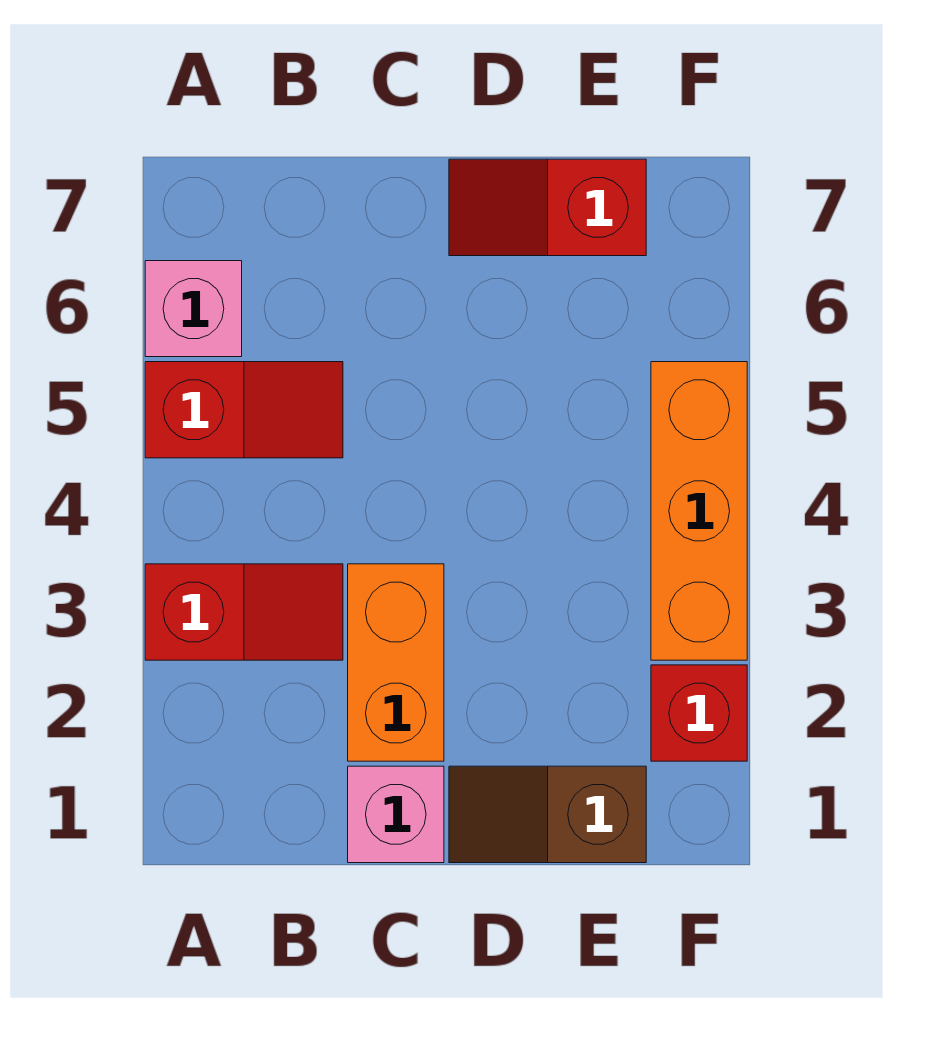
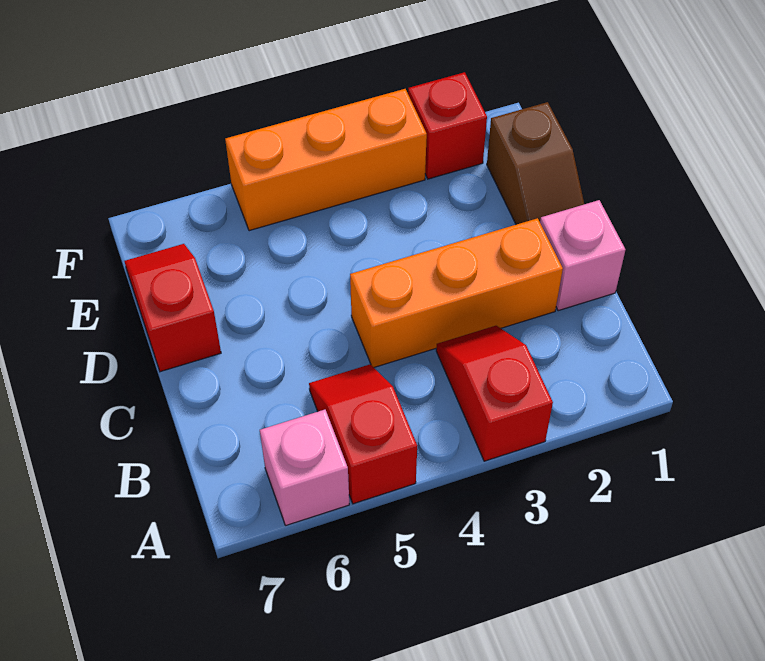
orange brick C2:C3 level 1 -> orange brick C2:C4 level 1
red slope D7:E7 level 1 top E -> red slope D7:E7 level 1 top D

